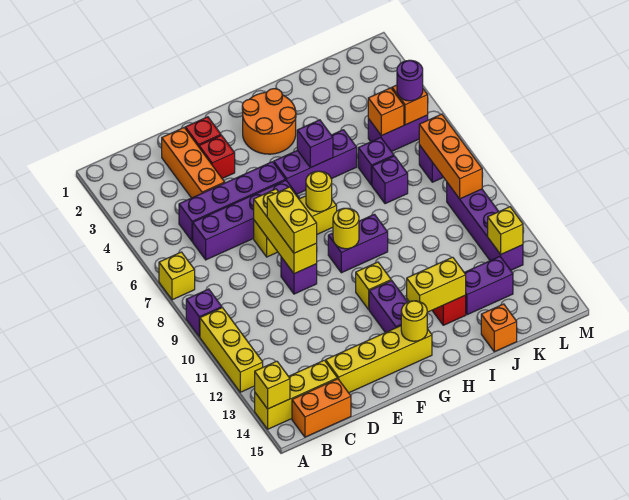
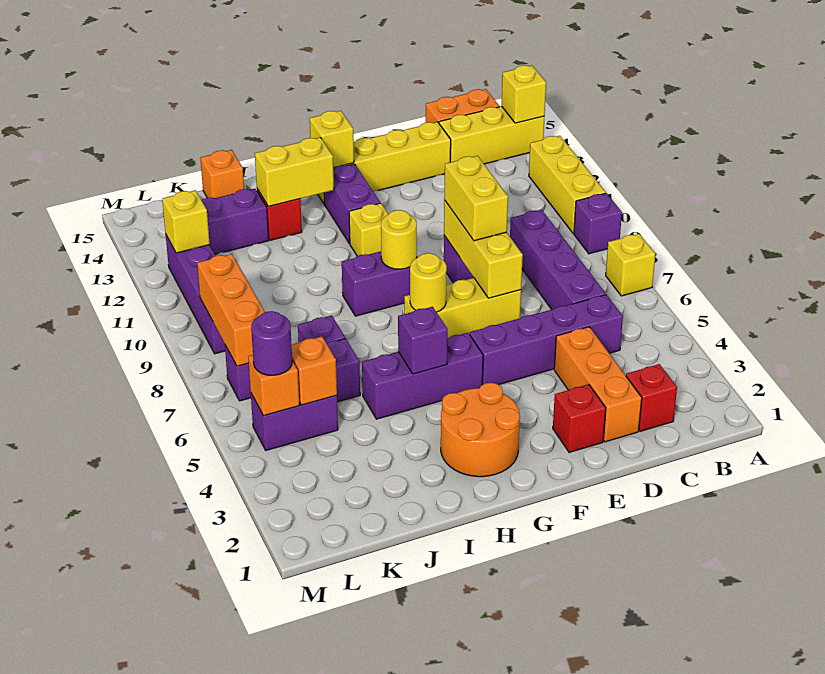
purple brick C6:F6 level 1 -> purple brick C6:C9 level 1
red brick E3 level 1 -> red brick C2 level 1
yellow round brick G14 level 2 -> yellow brick G14 level 2

